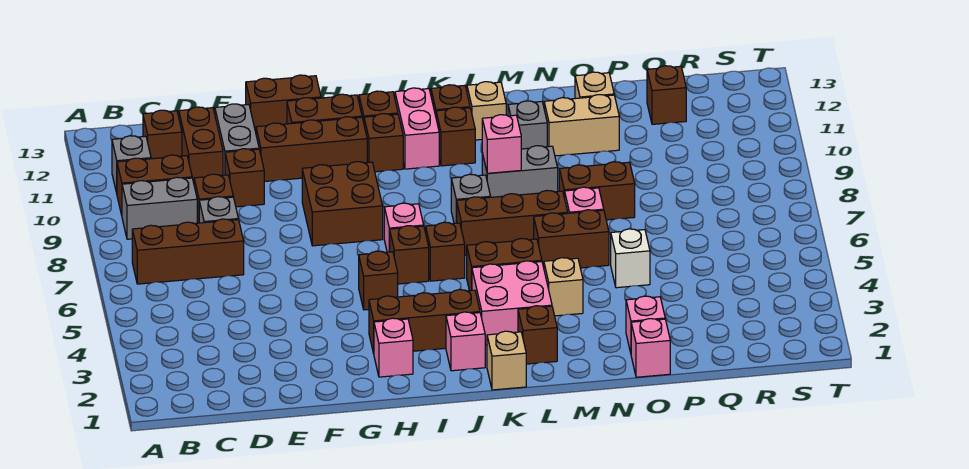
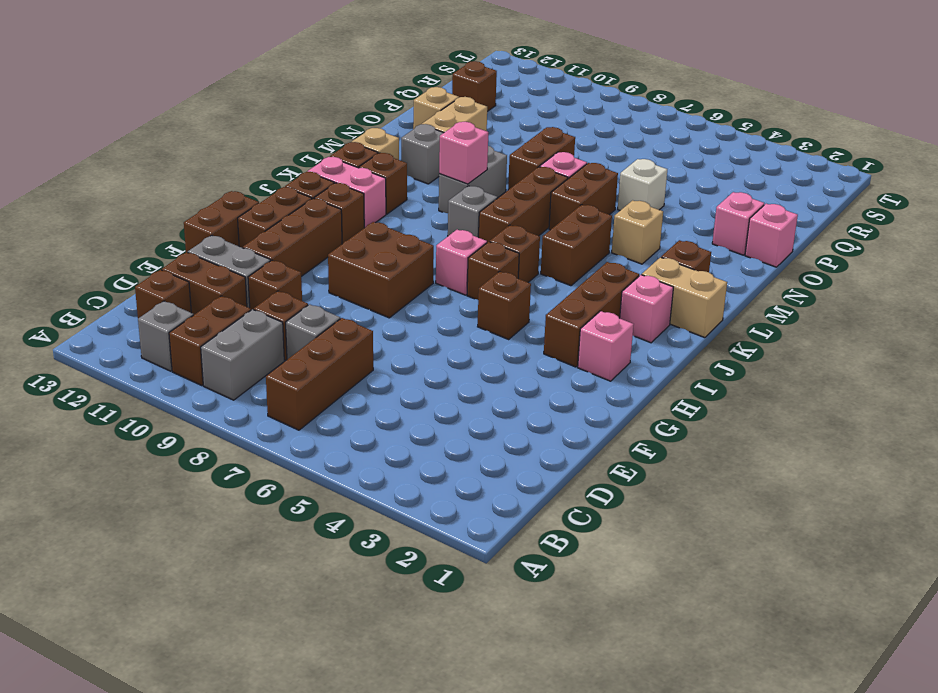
tan brick K1 level 1 -> tan brick K1:K2 level 1
pink brick K3:L4 level 1 -> none

